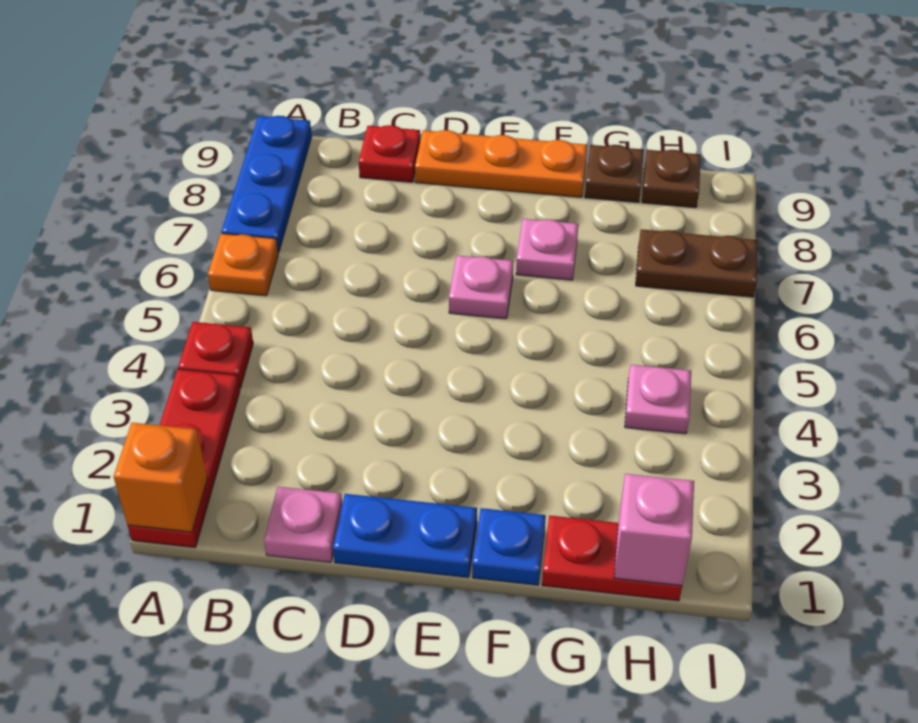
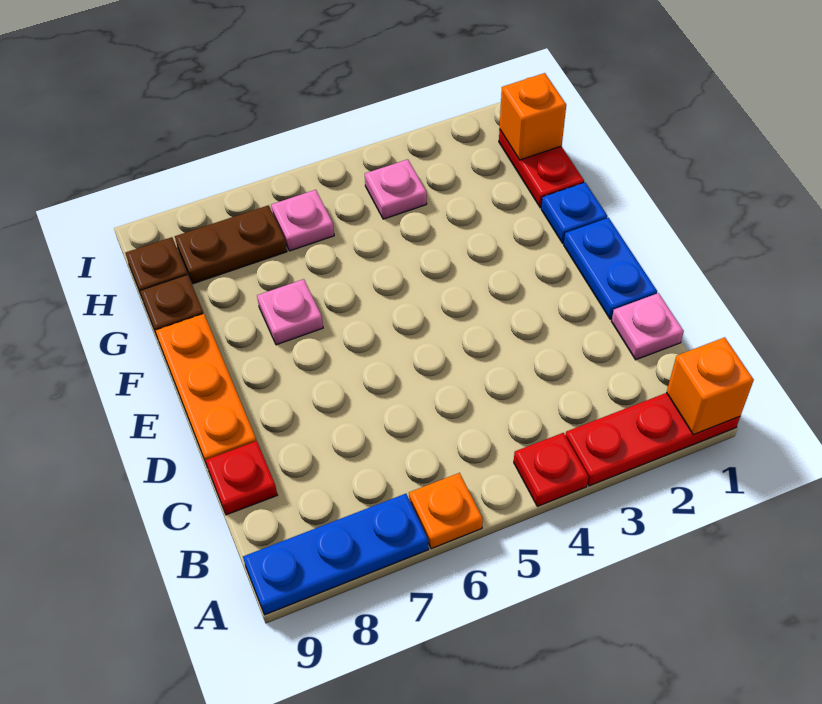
pink plate E6 level 1 -> pink plate H6 level 1
pink brick H1 level 2 -> orange brick H1 level 2
brown plate H7:I7 level 1 -> brown plate H7:H8 level 1

